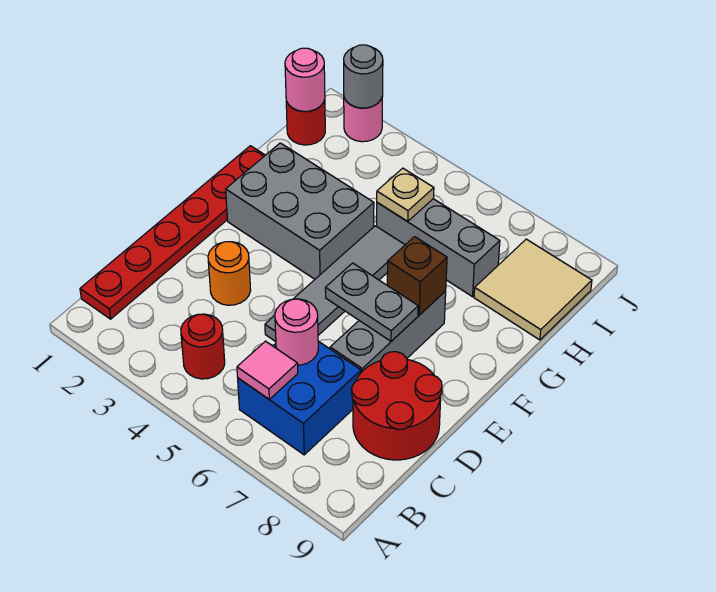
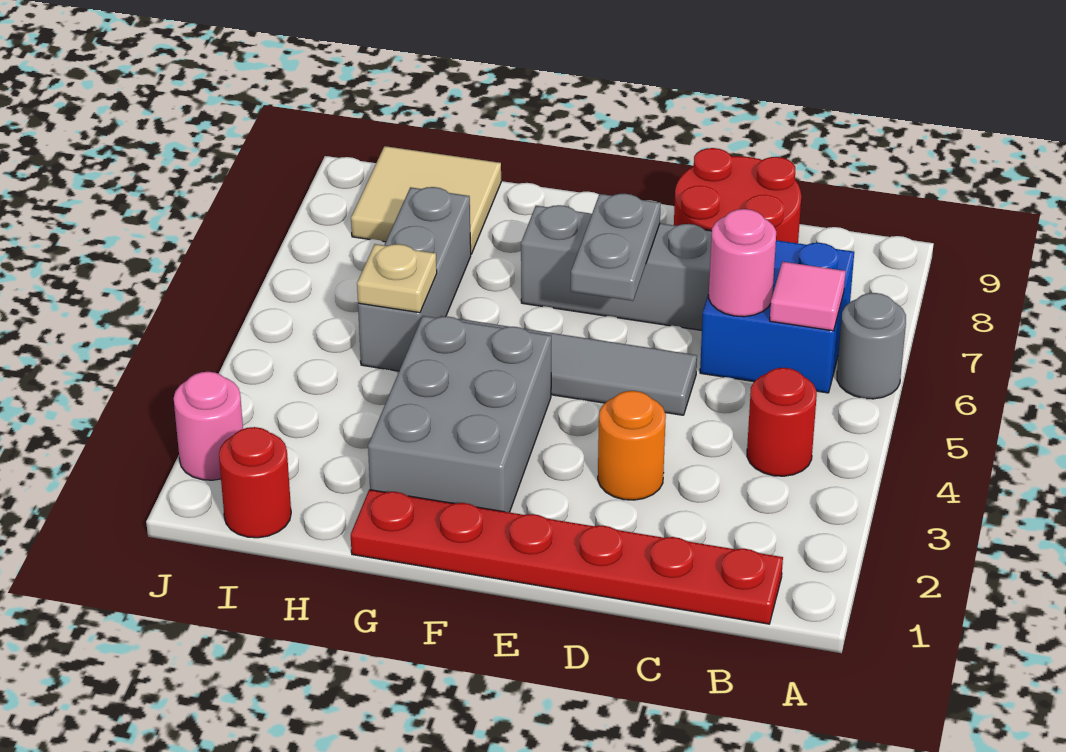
brown brick F7 level 2 -> none
pink round brick I1 level 2 -> none
grey round brick J2 level 2 -> grey round brick A6 level 1

